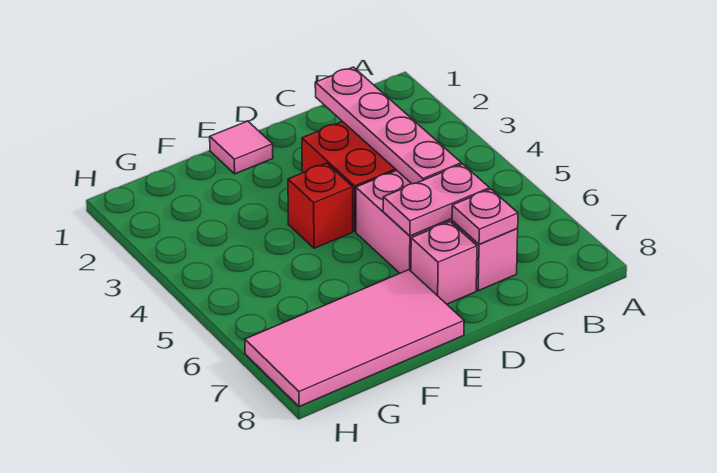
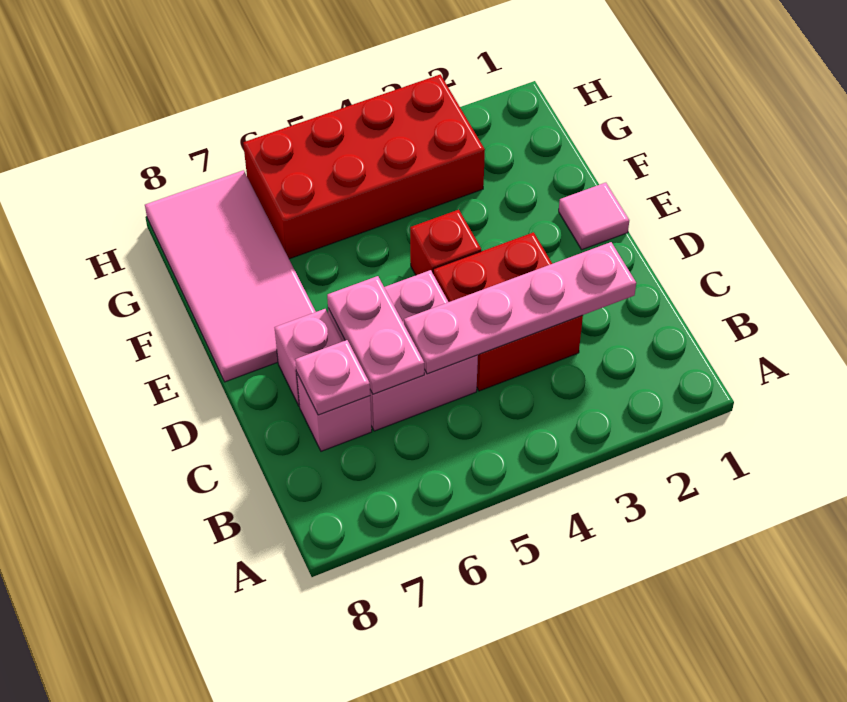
none -> red brick G3:H6 level 1

